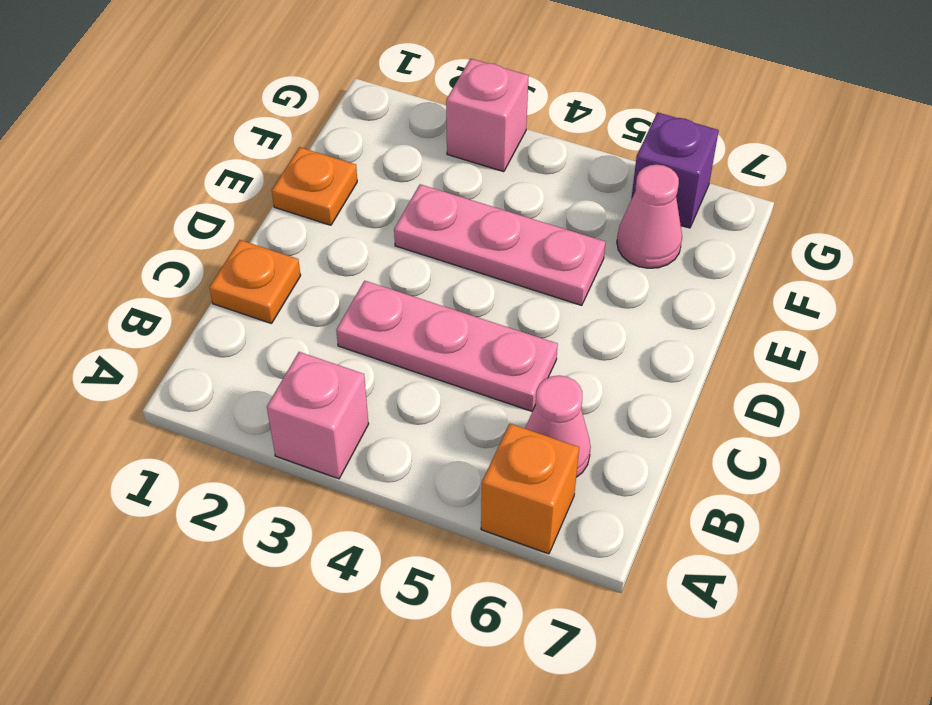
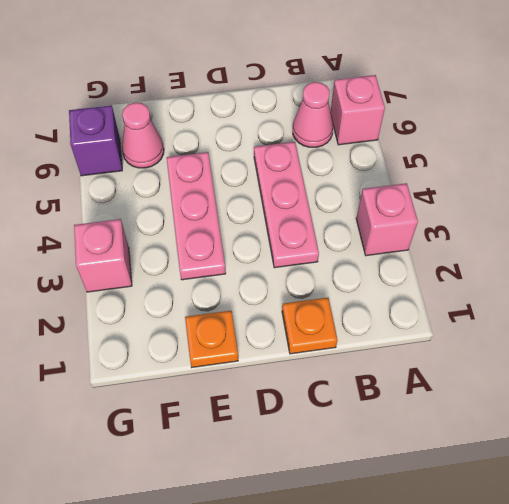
orange brick A6 level 1 -> pink brick A6 level 1

